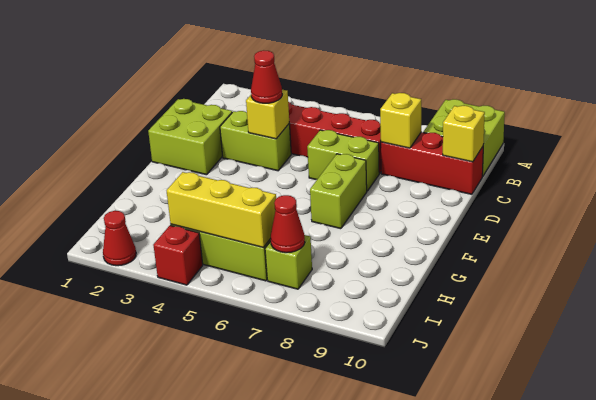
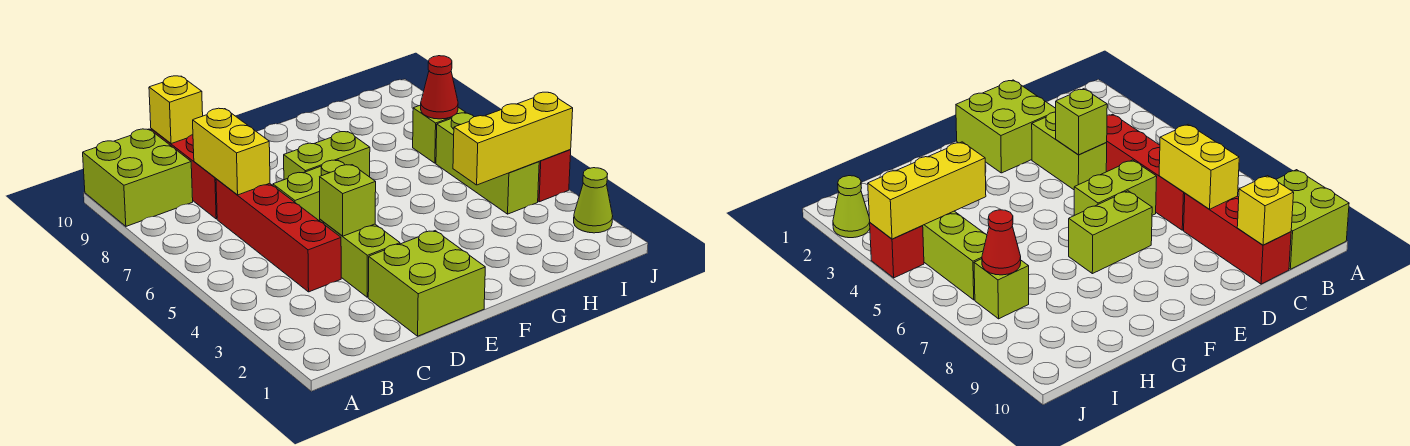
yellow brick C8 level 2 -> yellow brick C7:C8 level 2
yellow brick D4 level 2 -> lime brick D4 level 2
red cone D4 level 3 -> none
lime brick D6:D7 level 1 -> lime brick D6:E6 level 1
yellow brick I4:I6 level 2 -> yellow brick H4:J4 level 2
red cone J2 level 1 -> lime cone J2 level 1

